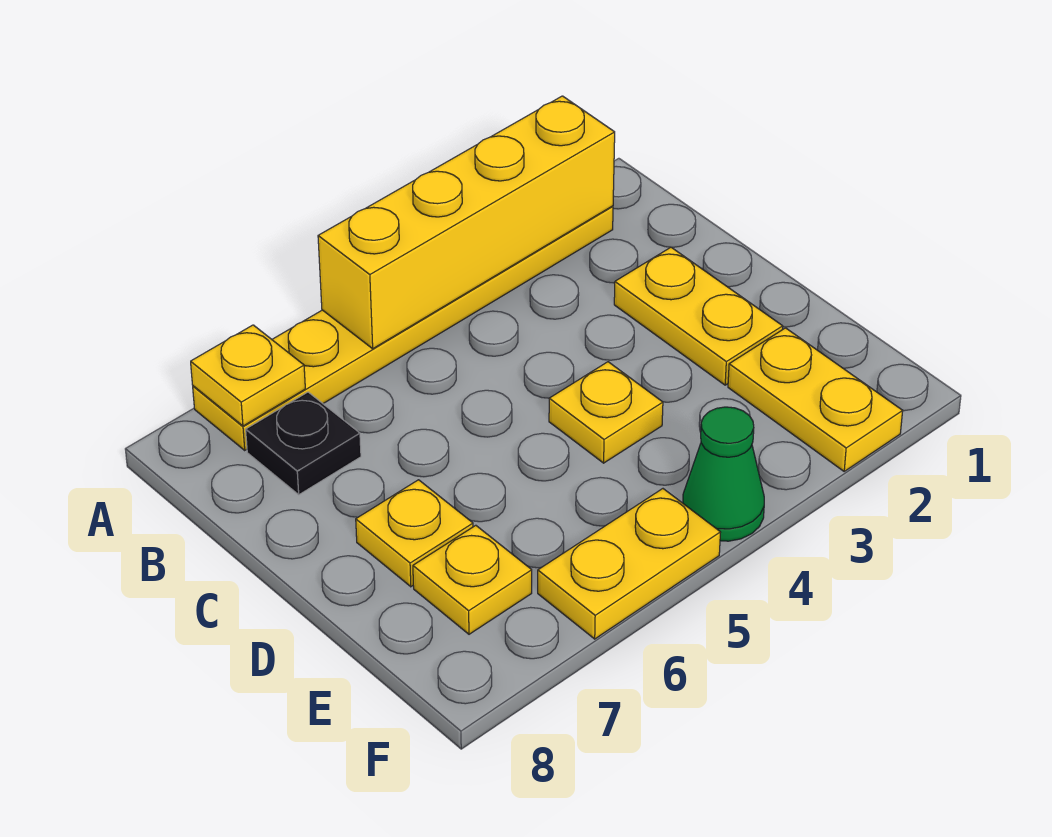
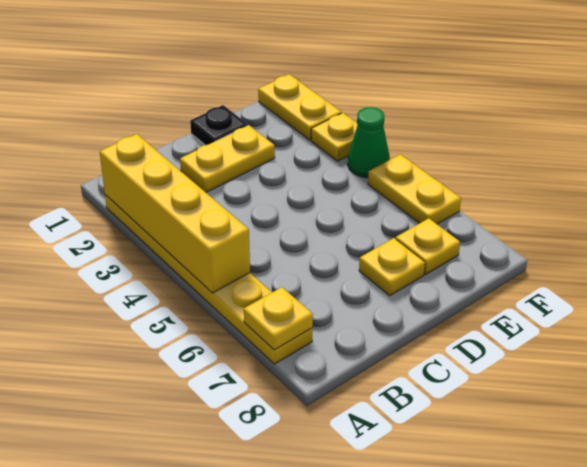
black plate B7 level 1 -> black plate D1 level 1
yellow plate D4 level 1 -> yellow plate F3 level 1
yellow plate E2:F2 level 1 -> yellow plate F1:F2 level 1

